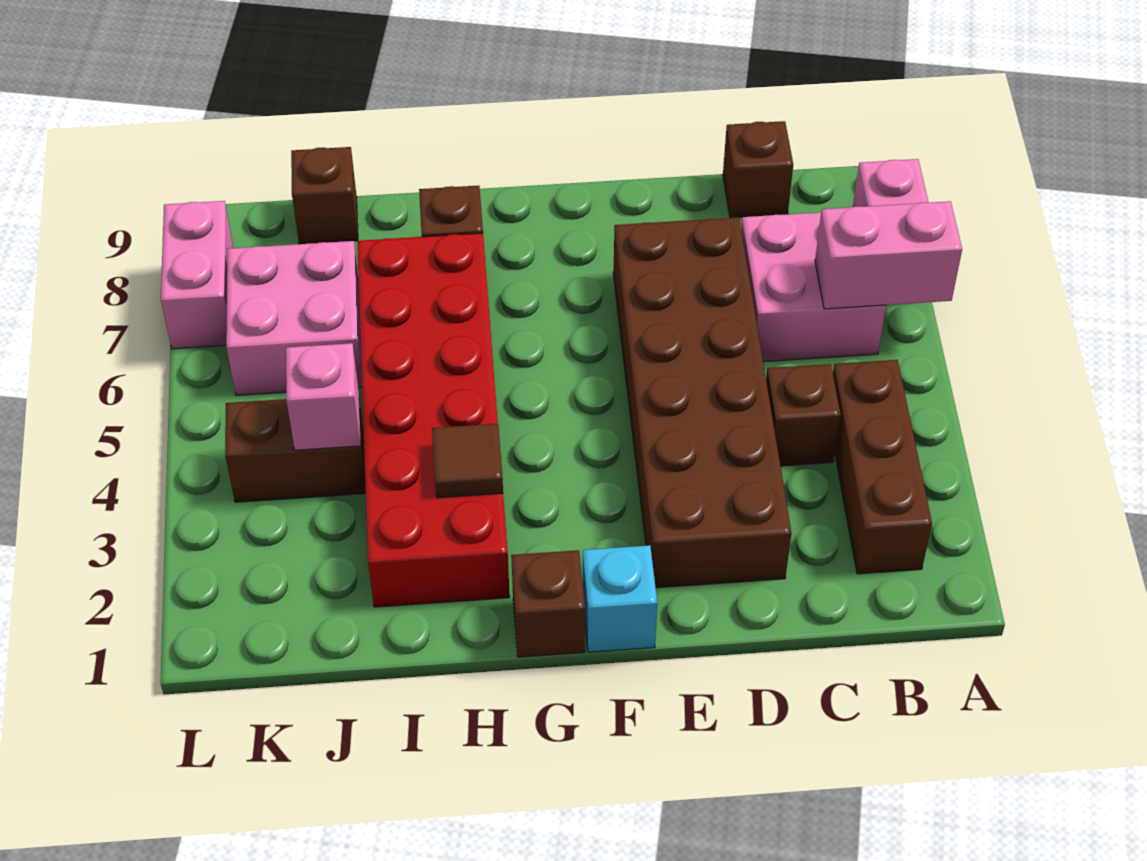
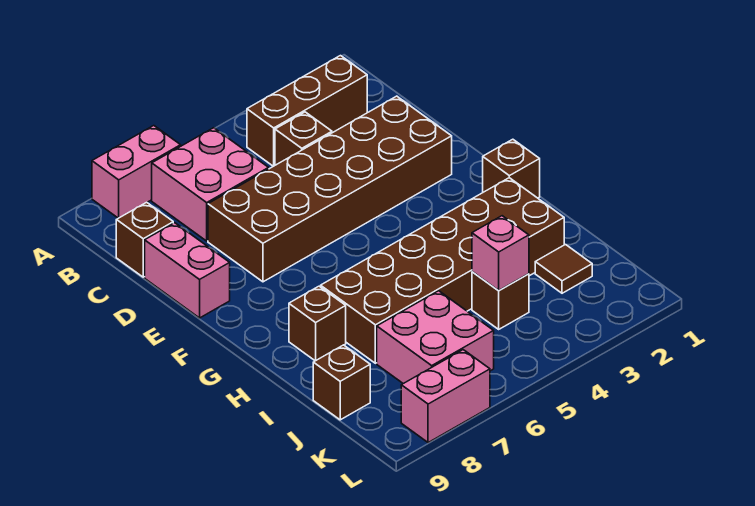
pink brick A6:B6 level 2 -> pink brick D9:E9 level 1
cyan brick F1 level 1 -> none
red brick H2:I7 level 1 -> brown brick H2:I7 level 1
brown tile H3 level 2 -> brown tile J2 level 1
brown brick J4:K4 level 1 -> brown brick J4 level 1

